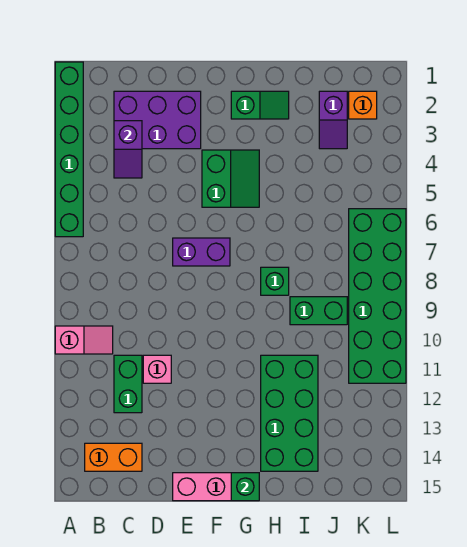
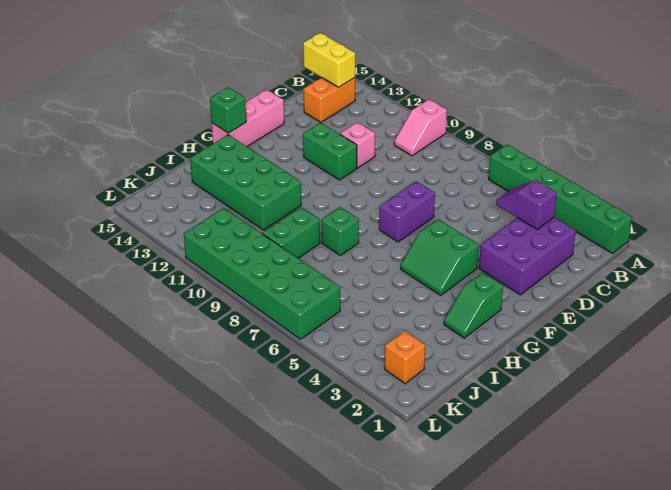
none -> yellow brick B14:B15 level 2
green brick C11:C12 level 1 -> green brick E11:E12 level 1
purple slope J2:J3 level 1 top 2 -> none

